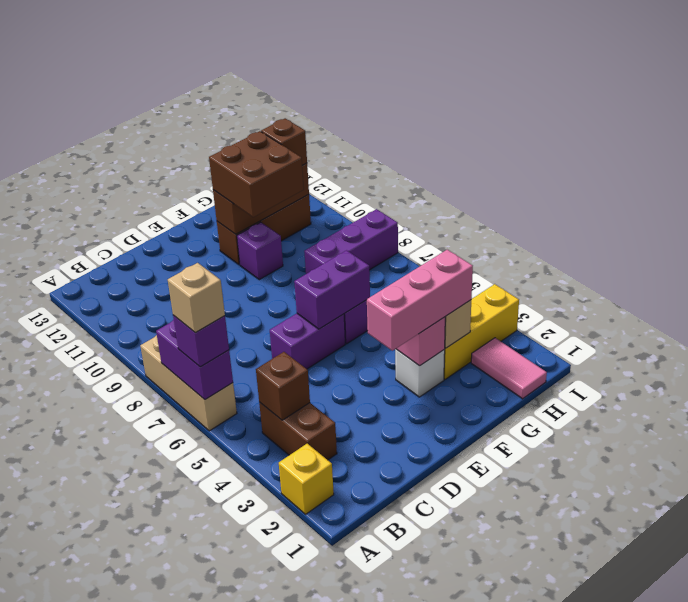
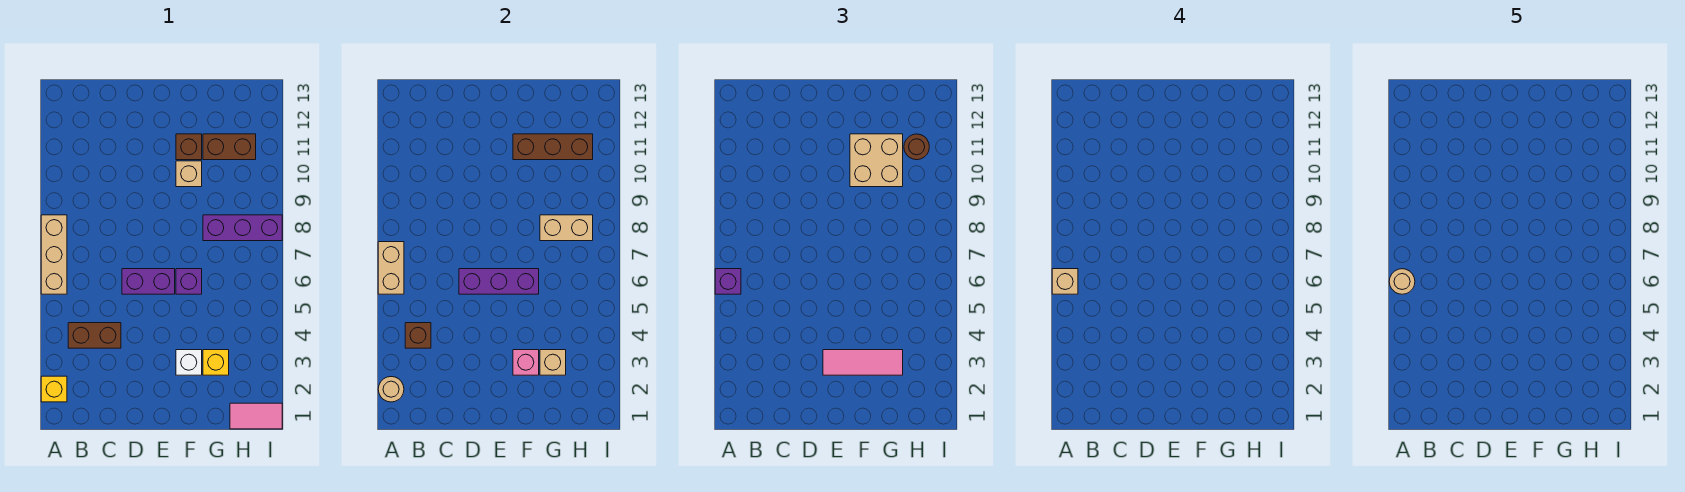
none -> tan round brick A2 level 2
purple brick A6:A7 level 2 -> tan brick A6:A7 level 2
none -> tan round brick A6 level 5
brown brick B3:B4 level 1 -> brown brick B4:C4 level 1
pink brick E3:G3 level 3 -> pink tile E3:G3 level 3
purple brick E6:F6 level 2 -> purple brick D6:F6 level 2
purple brick F10 level 1 -> tan brick F10 level 1
brown brick F10:G11 level 3 -> tan brick F10:G11 level 3
yellow brick G3:I3 level 1 -> yellow brick G3 level 1
none -> tan brick G8:H8 level 2
pink tile H1:H2 level 1 -> pink tile H1:I1 level 1
brown brick H11 level 3 -> brown round brick H11 level 3

